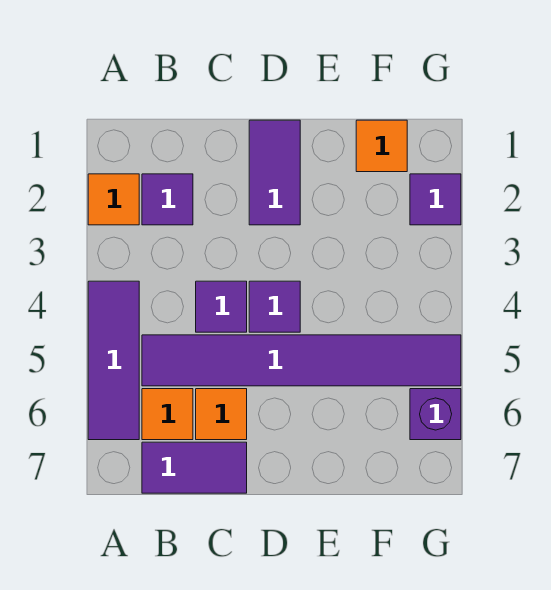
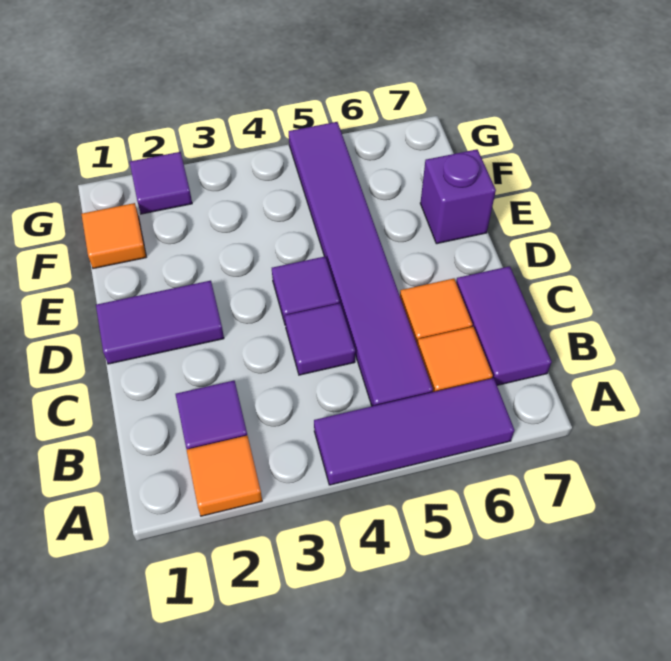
purple brick G6 level 1 -> purple brick E7 level 1

